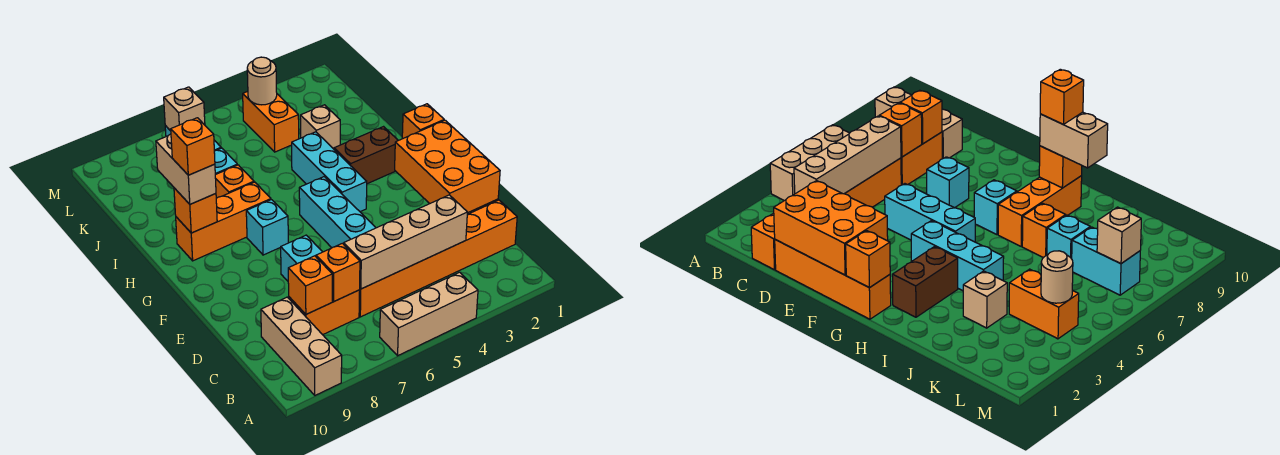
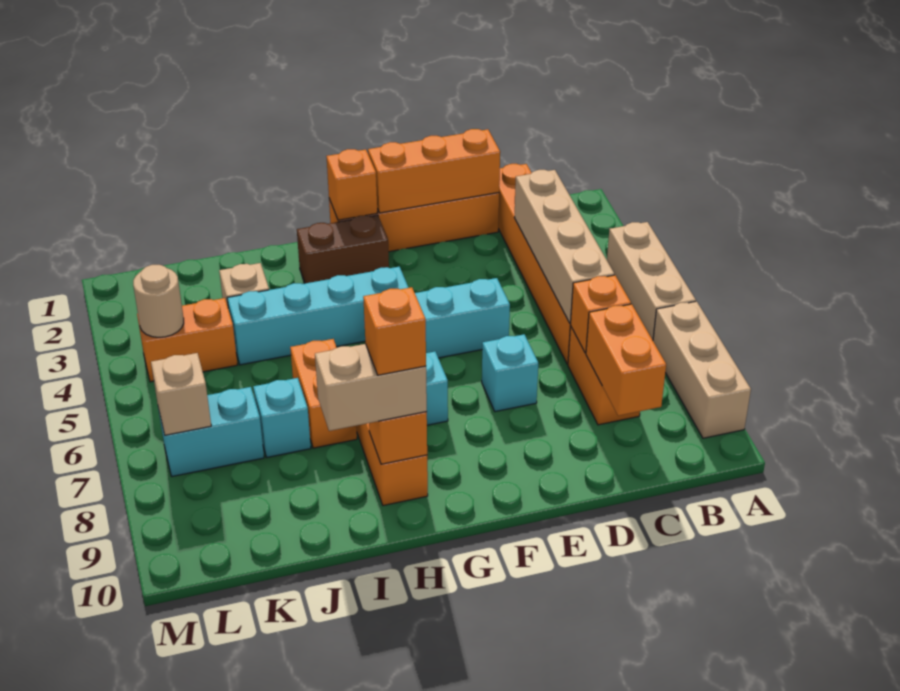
tan brick A9:C9 level 1 -> tan brick A7:A9 level 1
orange brick C8 level 2 -> orange brick C8:C9 level 2
orange brick D1:F2 level 2 -> orange brick D1:F1 level 2
cyan brick G4:I4 level 1 -> cyan brick G4:J4 level 1
brown brick H2:H3 level 1 -> brown brick G2:H2 level 1
orange brick I7 level 1 -> orange brick I6:I7 level 1

